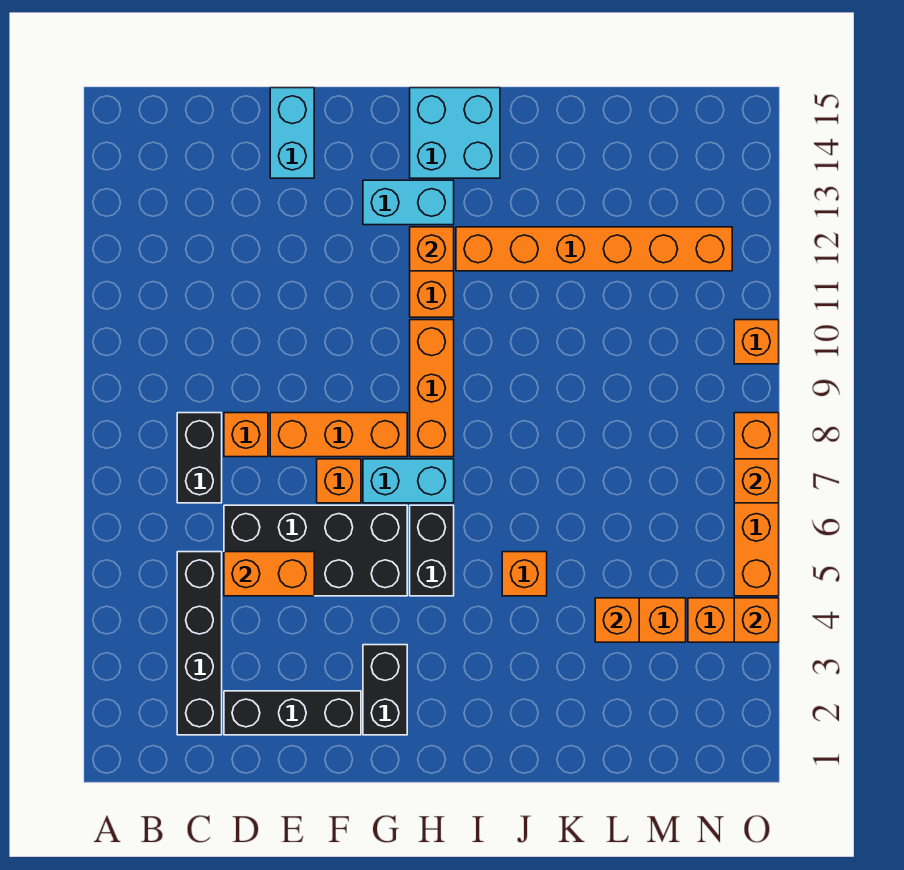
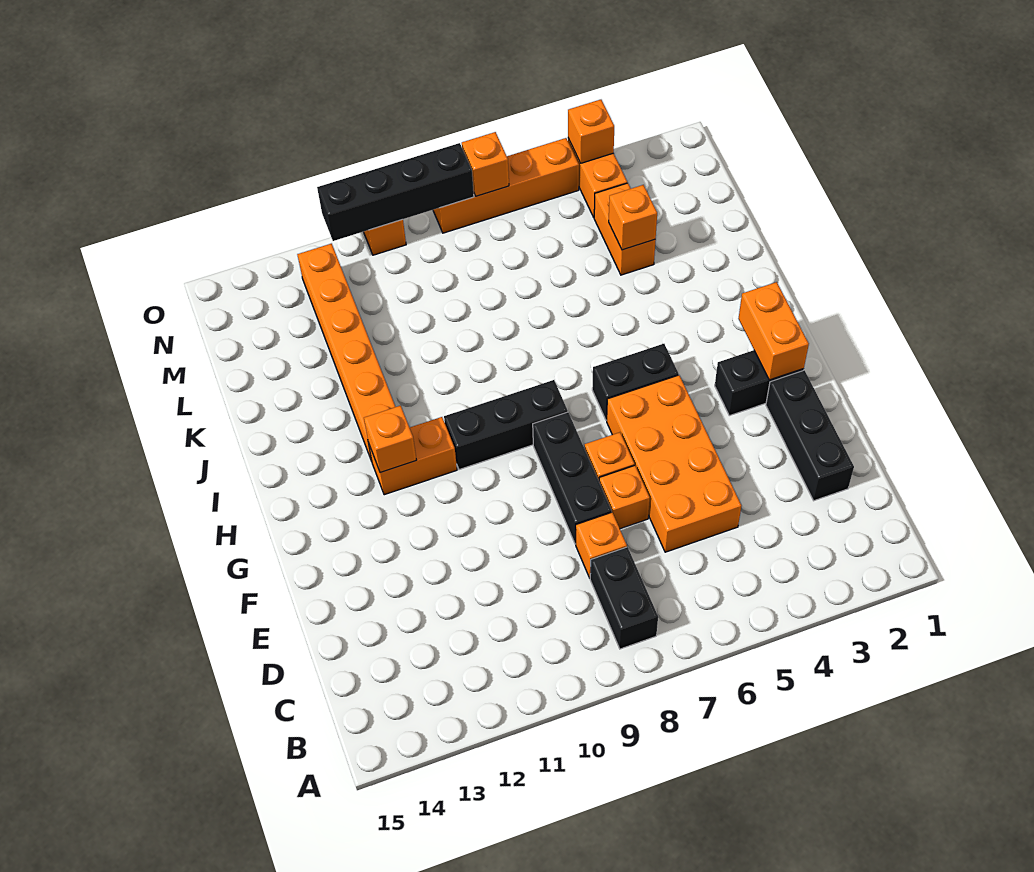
black brick C2:C5 level 1 -> black brick O8:O11 level 2
black brick C7:C8 level 1 -> black brick B8:C8 level 1
black brick D5:G6 level 1 -> orange brick D5:G6 level 1
orange brick D5:E5 level 2 -> orange brick G2:H2 level 2
orange brick E8:G8 level 1 -> black brick E8:G8 level 1
cyan brick E14:E15 level 1 -> none
cyan brick G7:H7 level 1 -> none
cyan brick G13:H13 level 1 -> none
orange brick H8:H10 level 1 -> black brick H8:H10 level 1
cyan brick H14:I15 level 1 -> none
orange brick J5 level 1 -> orange brick E7 level 1

